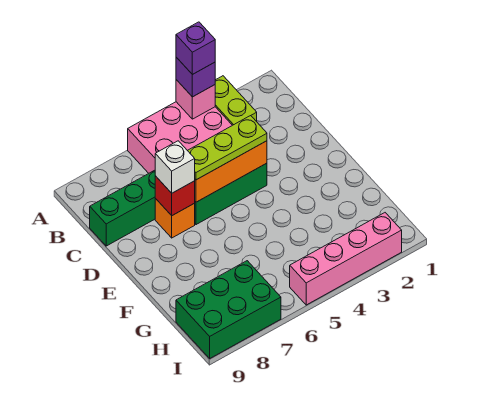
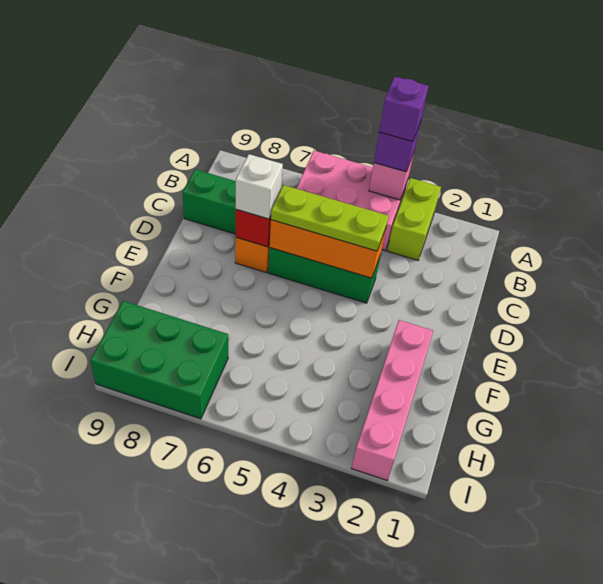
pink brick I2:I5 level 1 -> pink brick F2:I2 level 1

